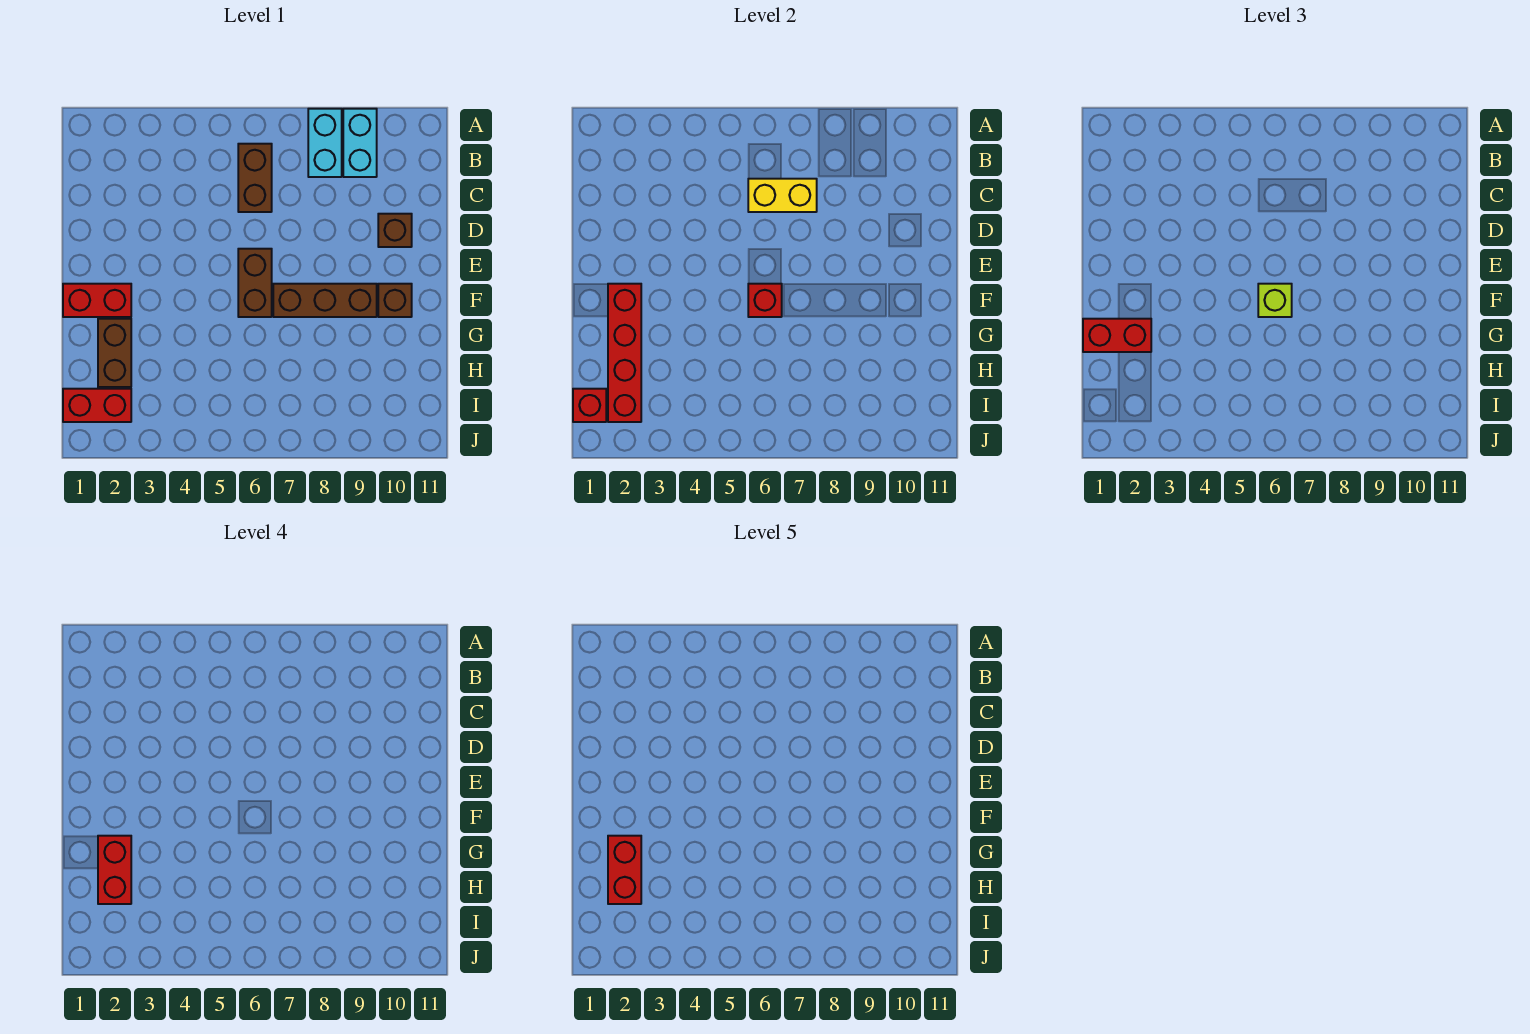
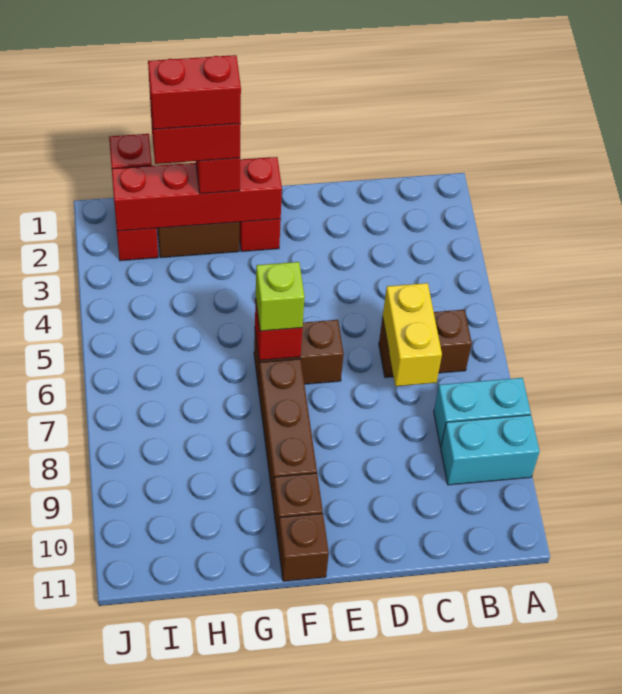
brown brick D10 level 1 -> brown brick F11 level 1

